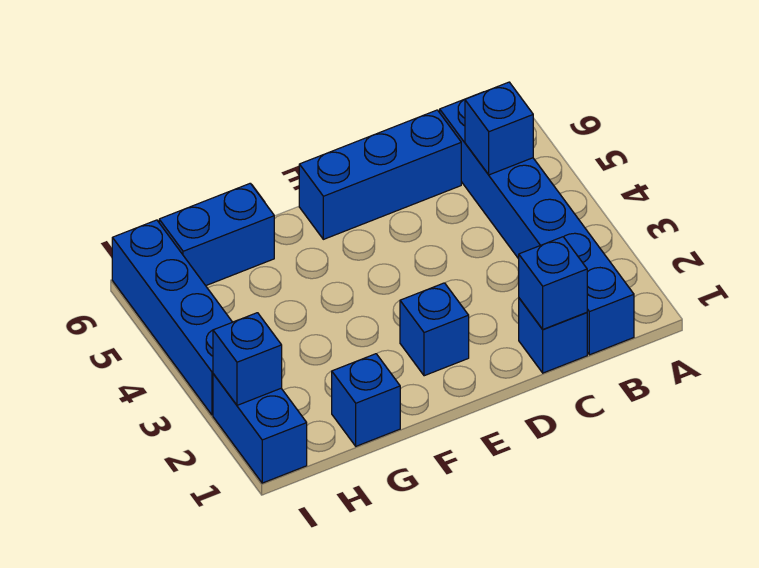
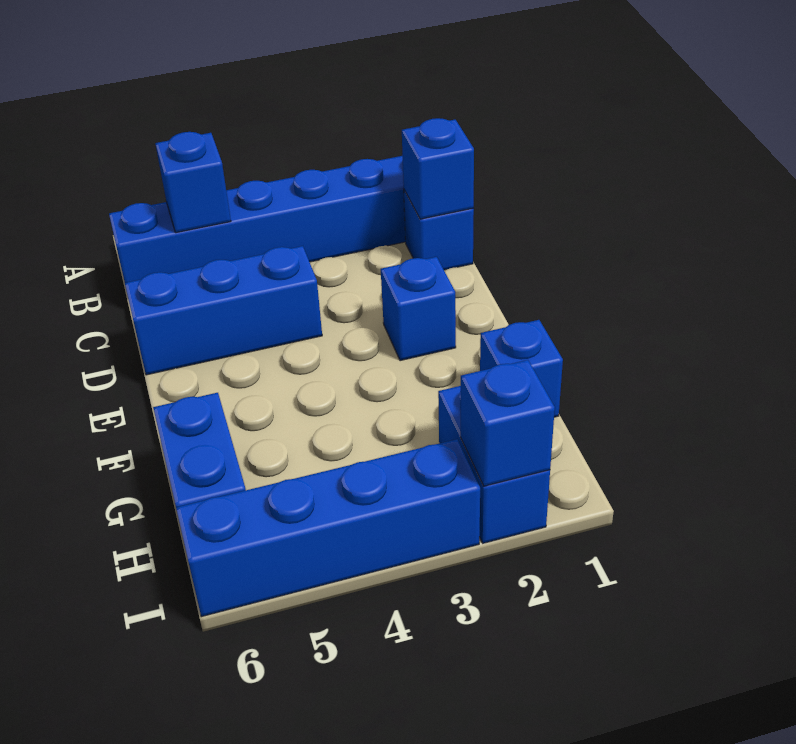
blue brick C6:E6 level 1 -> blue brick D4:D6 level 1
blue brick I1:I2 level 1 -> blue brick H2:I2 level 1

